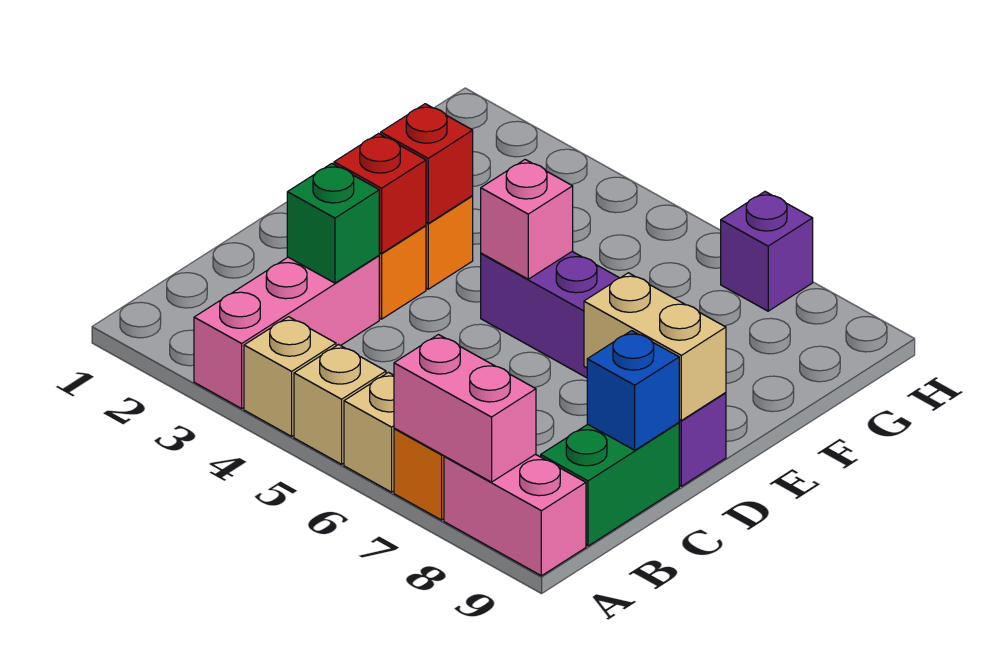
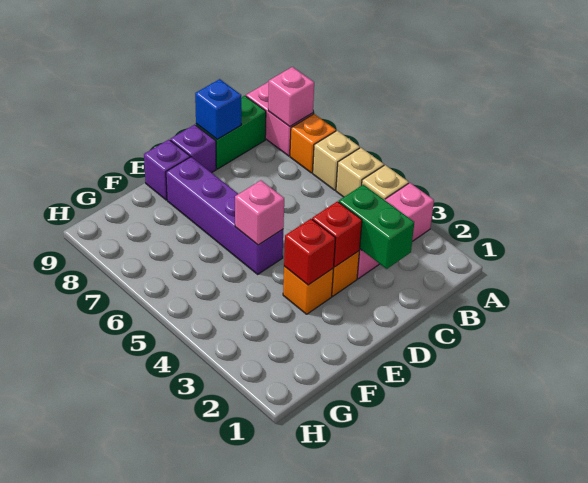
pink brick A7:A8 level 2 -> pink brick A8 level 2
green brick C3 level 2 -> green brick C2:C3 level 2
tan brick D8:D9 level 2 -> none
purple brick H7 level 1 -> purple brick E9 level 1

